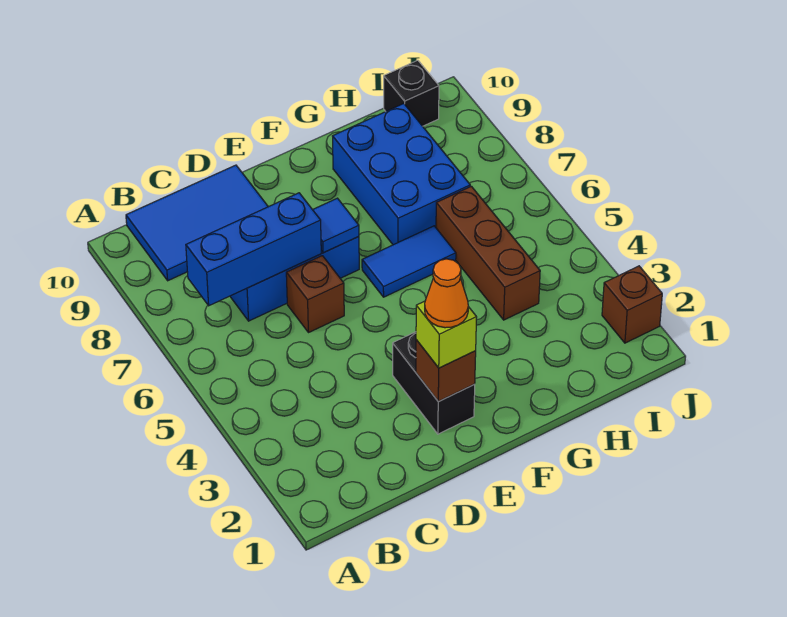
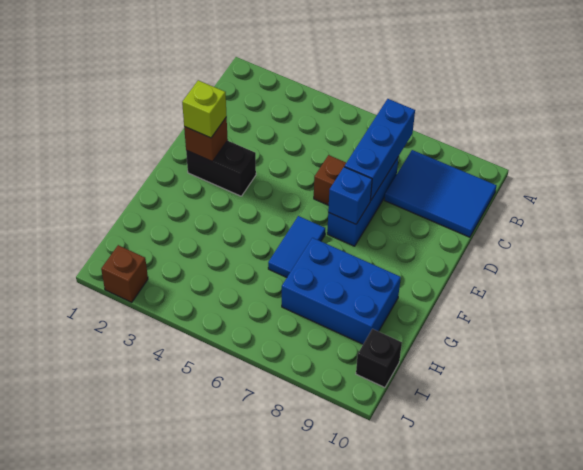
blue tile B9:D10 level 1 -> blue tile B8:C10 level 1
orange cone E2 level 4 -> none
blue tile E7 level 2 -> blue brick E7 level 2
brown brick H4:H6 level 1 -> none

